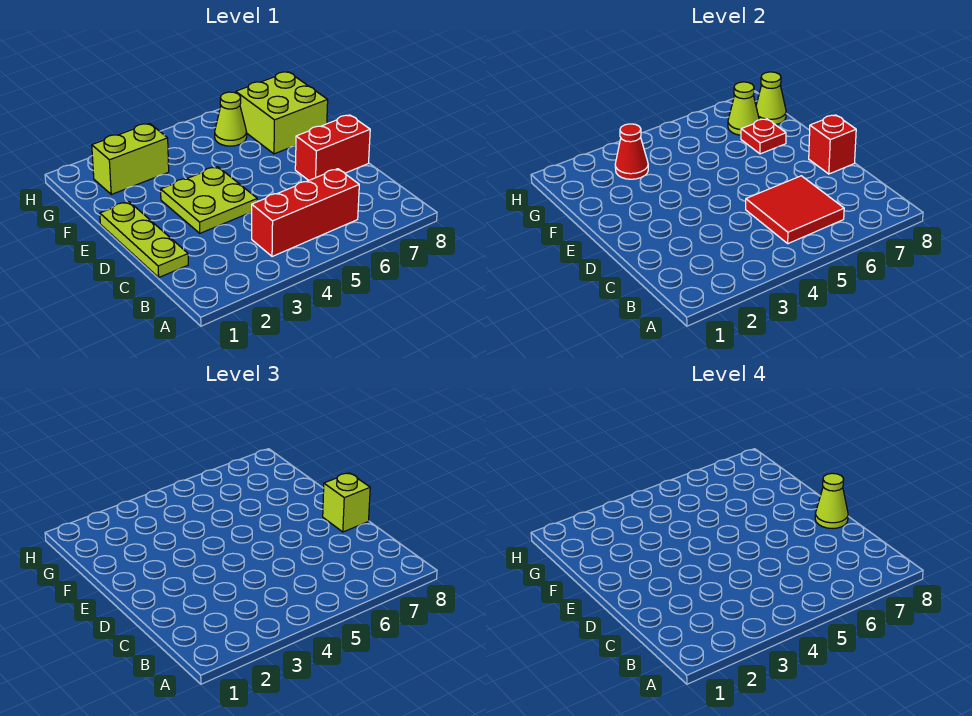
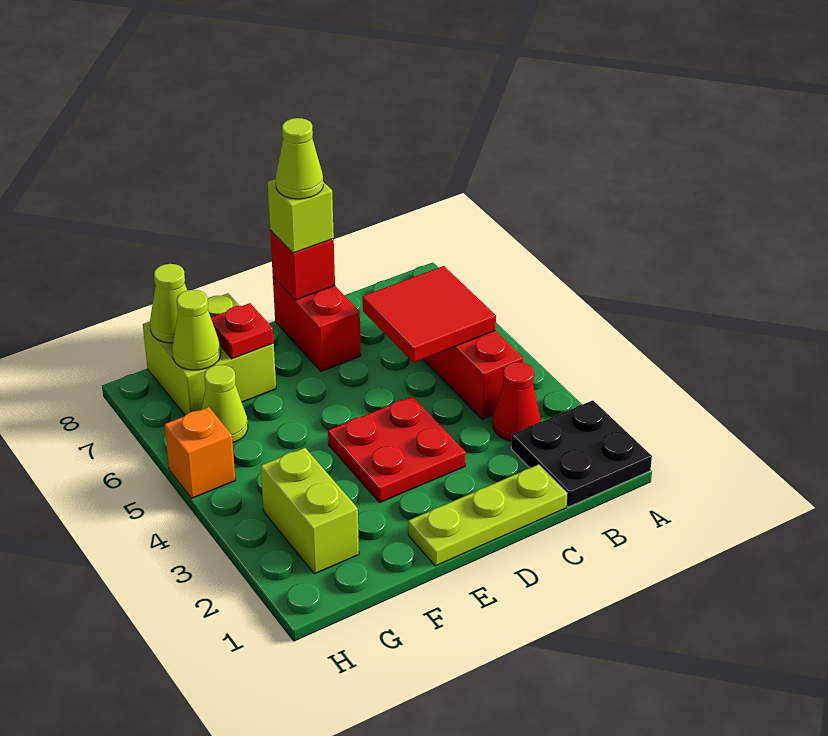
none -> black plate A1:B2 level 1
lime plate D3:E4 level 1 -> red plate D3:E4 level 1
red cone G3 level 2 -> red cone B3 level 1
none -> orange brick H5 level 1

